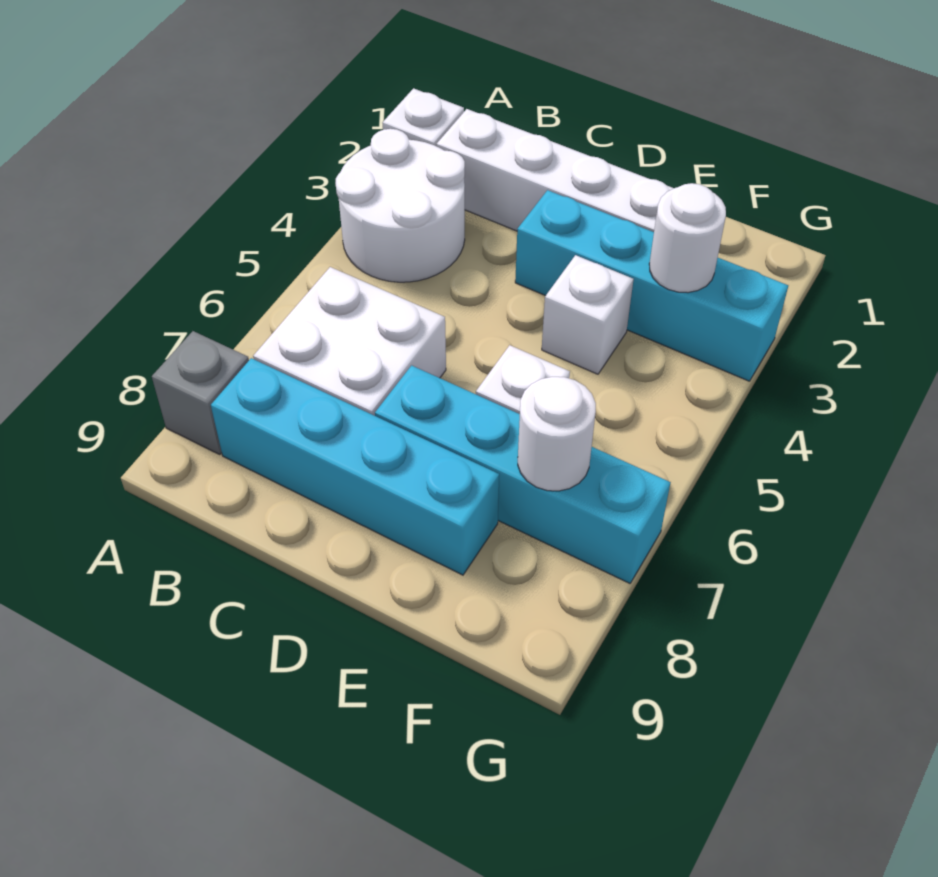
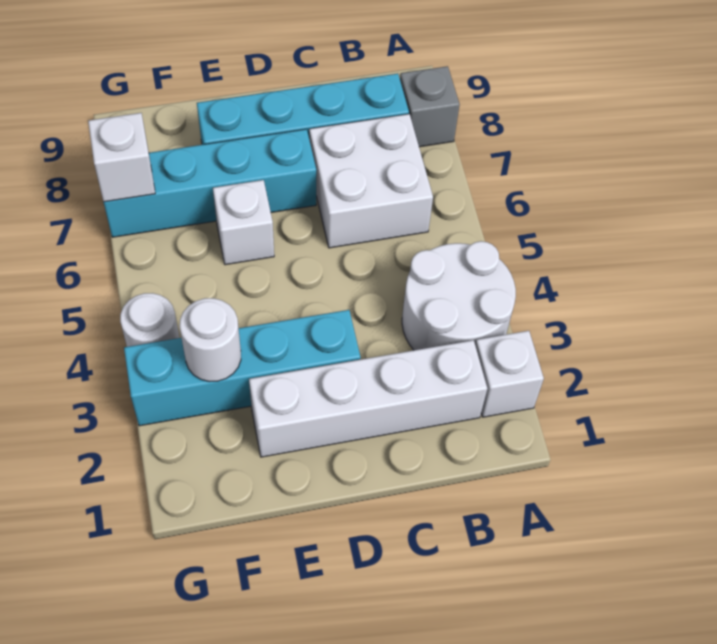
white brick E4 level 1 -> white brick G7 level 2
white round brick F7 level 2 -> white round brick G4 level 1

